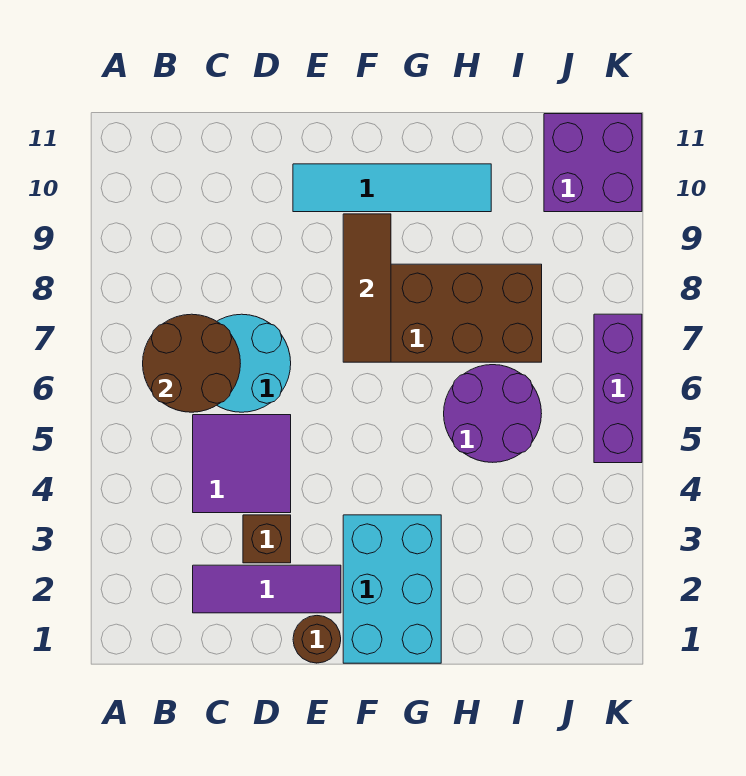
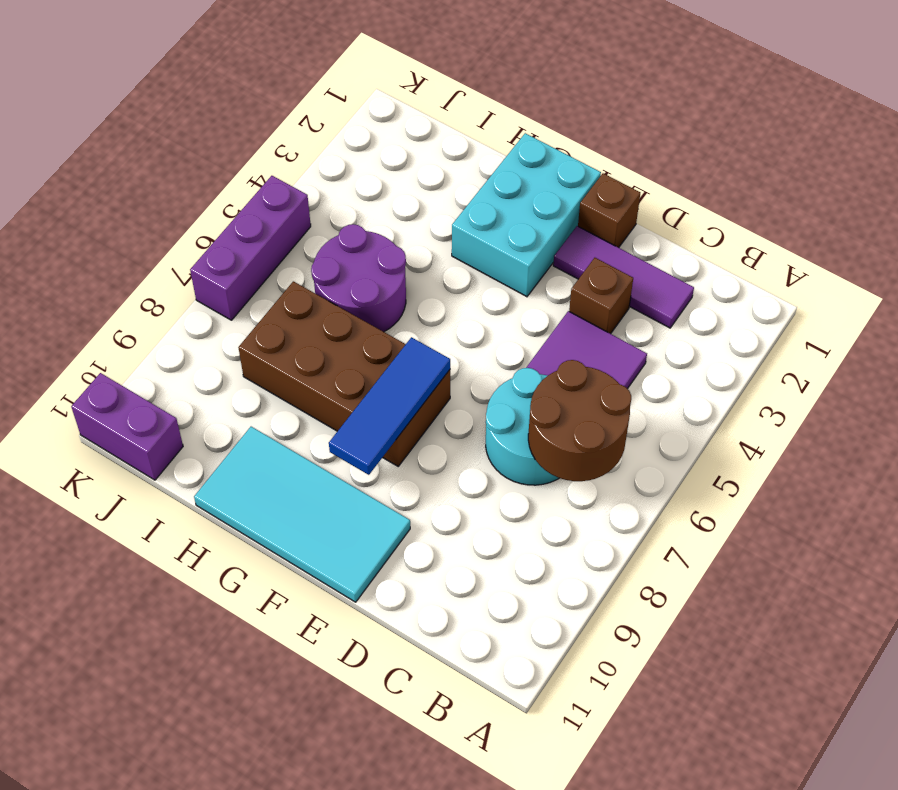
brown round brick E1 level 1 -> brown brick E1 level 1
cyan tile E10:H10 level 1 -> cyan tile E10:H11 level 1
brown tile F7:F9 level 2 -> blue tile F7:F9 level 2
purple brick J10:K11 level 1 -> purple brick J11:K11 level 1

